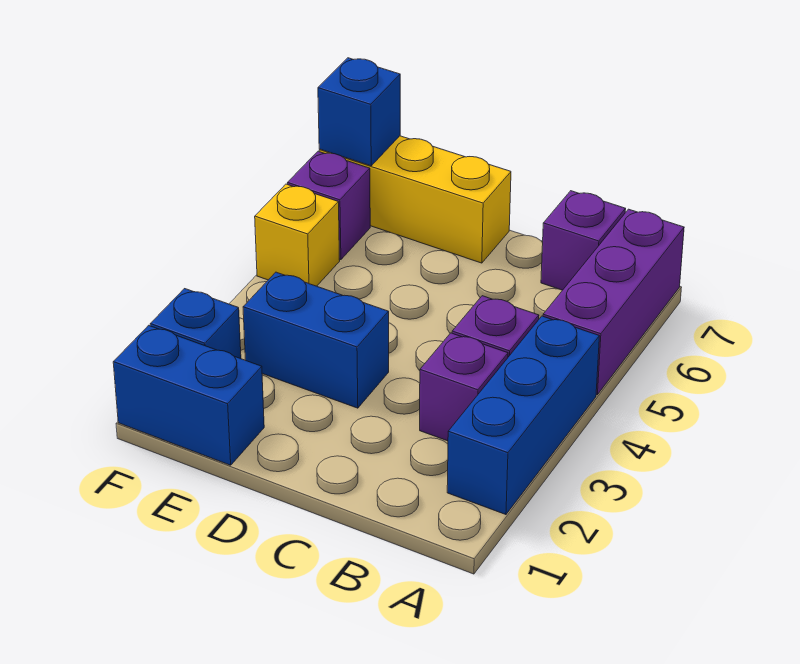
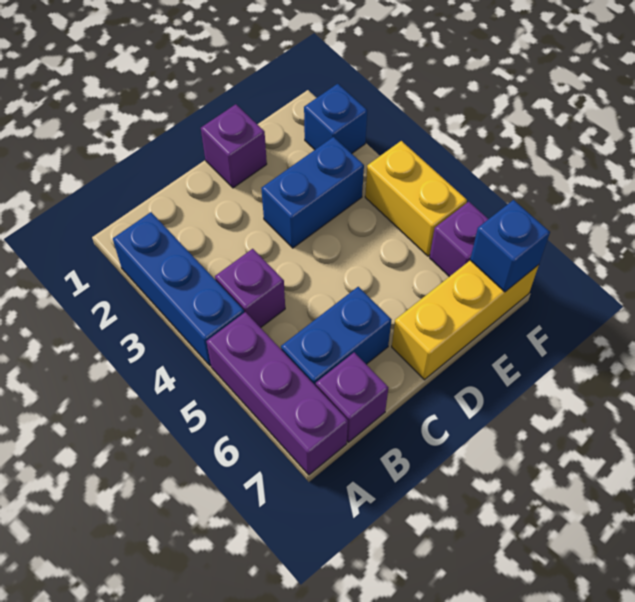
purple brick B3 level 1 -> purple brick D1 level 1
blue brick E1:F1 level 1 -> blue brick B6:C6 level 1
yellow brick F5 level 1 -> yellow brick F4:F5 level 1

